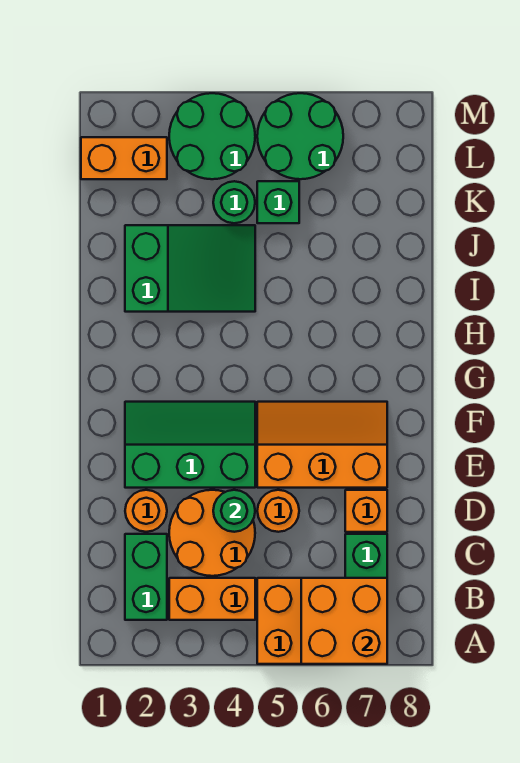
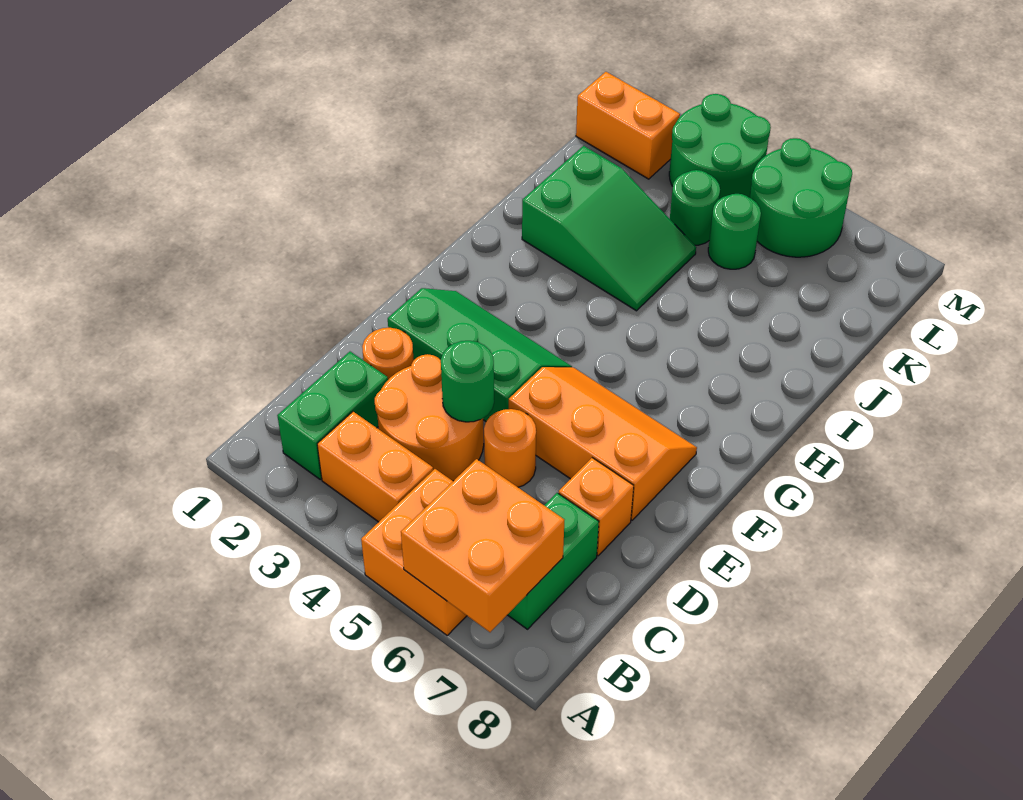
green brick K5 level 1 -> green round brick K5 level 1

